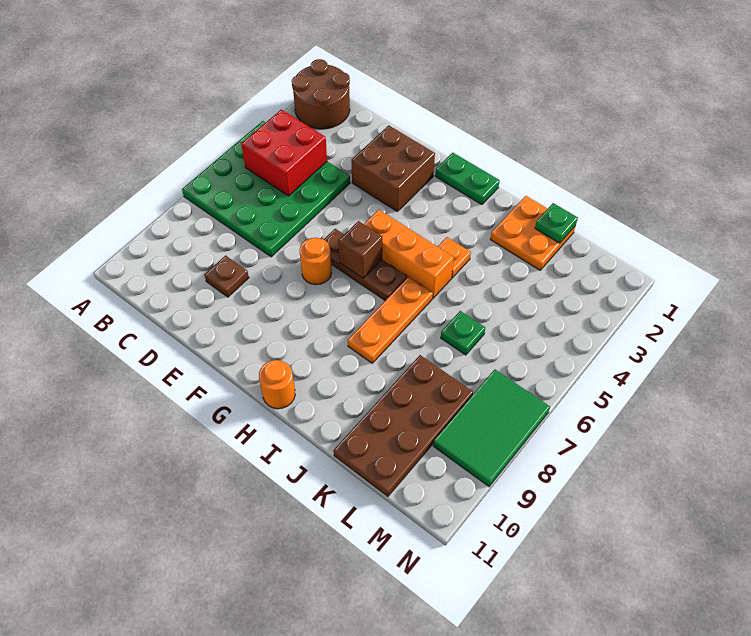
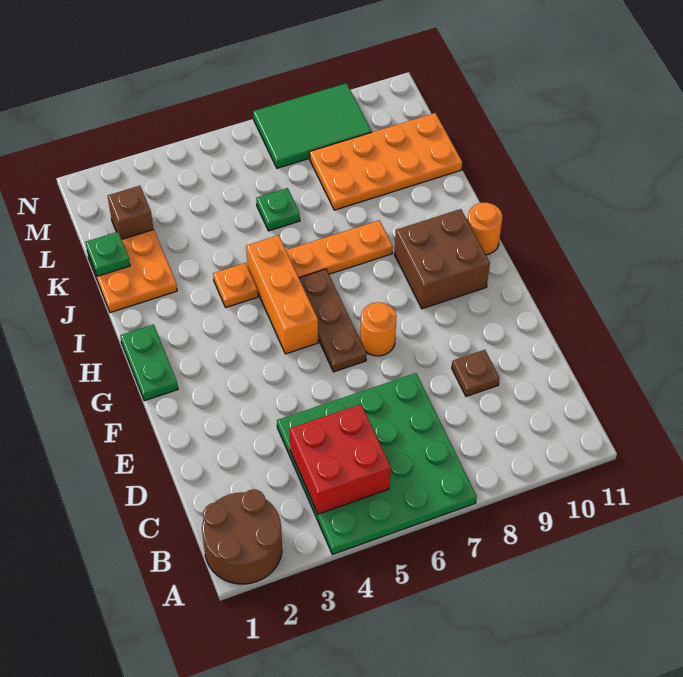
brown brick E2:F3 level 1 -> brown brick G9:H10 level 1
brown brick G6 level 2 -> brown brick L2 level 1
brown plate K8:L11 level 1 -> orange plate K8:L11 level 1

